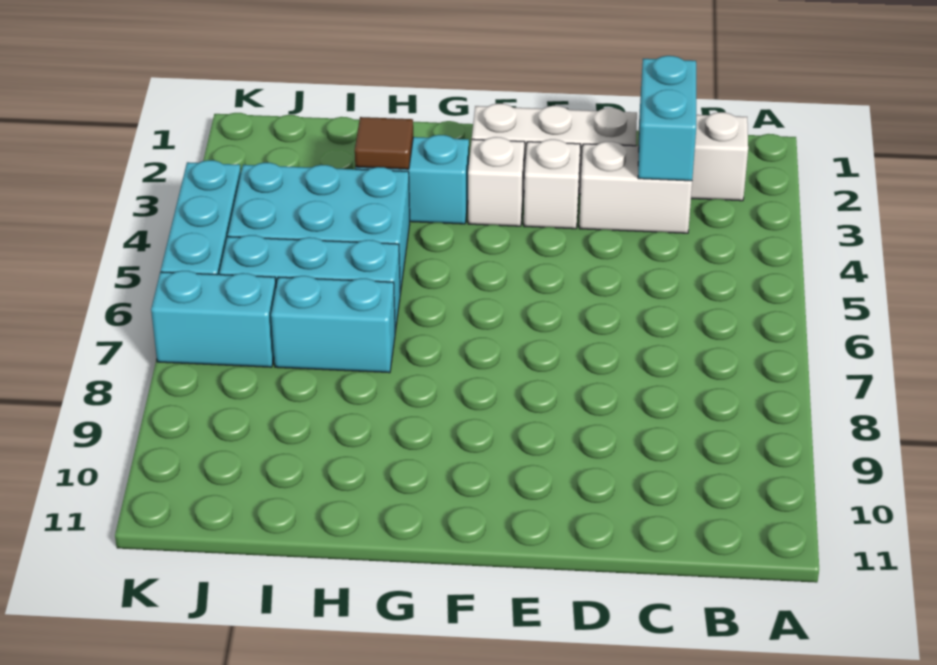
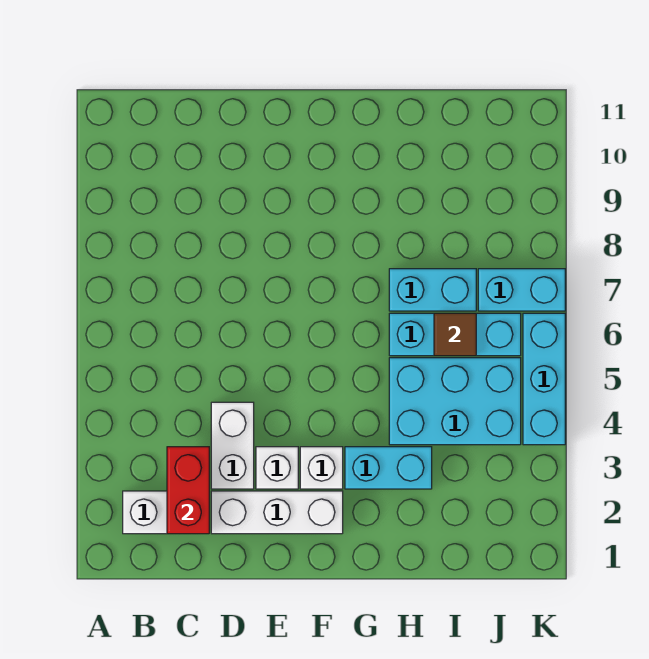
cyan brick C2:C3 level 2 -> red brick C2:C3 level 2
white brick C3:D3 level 1 -> white brick D3:D4 level 1
brown tile H3 level 2 -> brown tile I6 level 2

